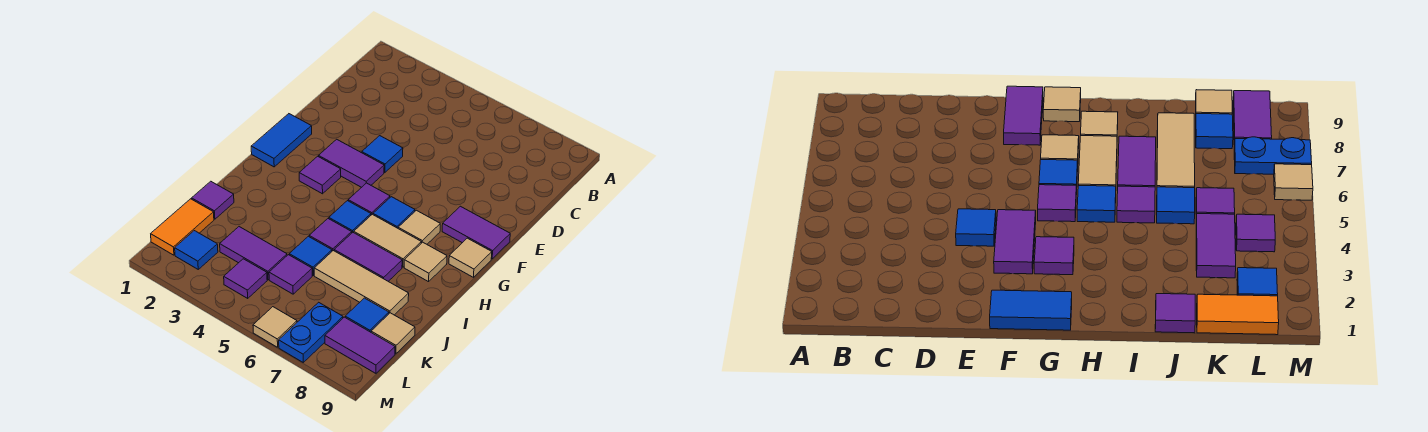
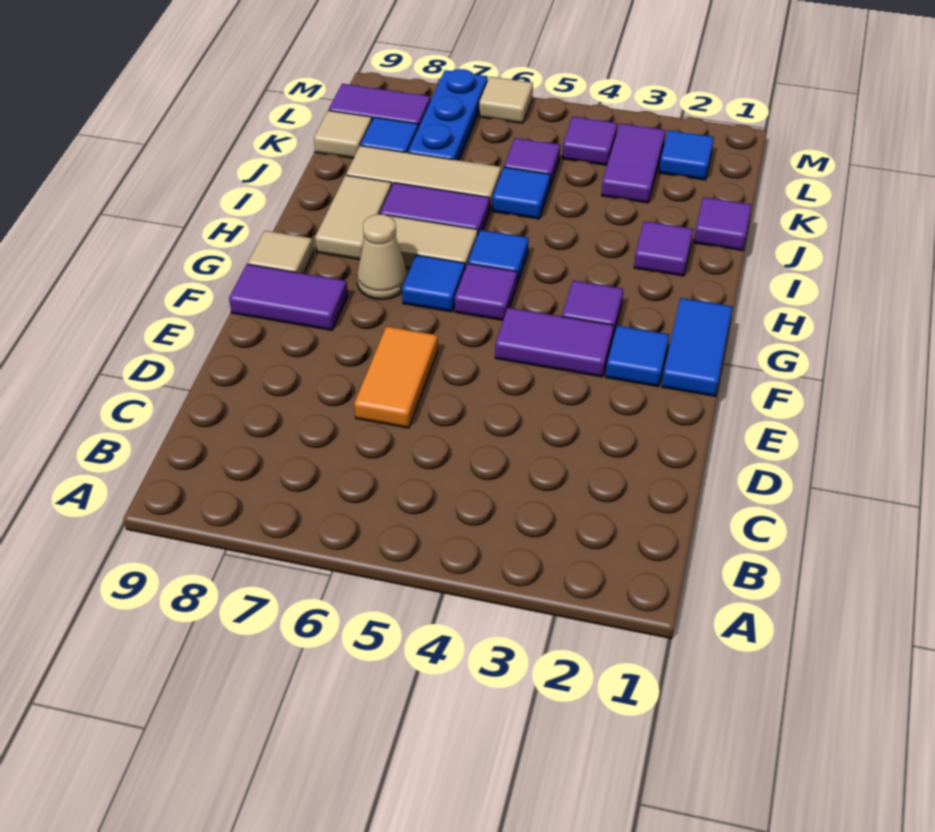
blue tile E4 level 1 -> blue tile F2 level 1
tan tile G7 level 1 -> tan cone G7 level 1
tan tile H8 level 1 -> tan tile H8:I8 level 1
purple tile I5 level 1 -> purple tile I2 level 1
orange tile K1:L1 level 1 -> orange tile D6:E6 level 1
purple tile K3:K4 level 1 -> purple tile K3:L3 level 1
blue plate L7:M7 level 1 -> blue plate K7:M7 level 1

